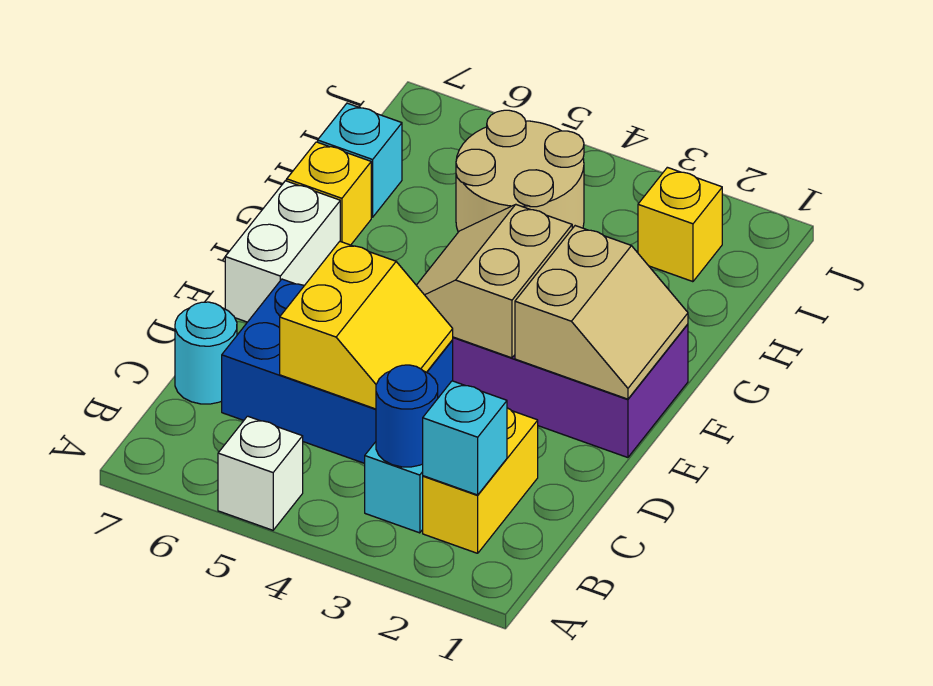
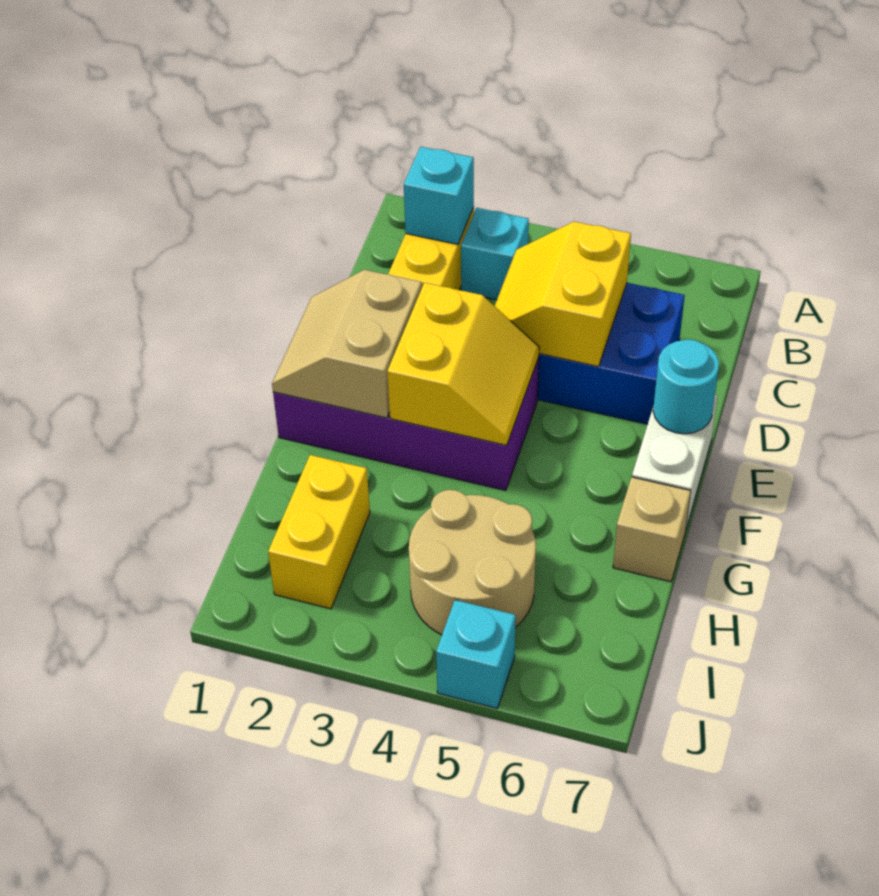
white brick A5 level 1 -> none
blue round brick B3 level 2 -> none
cyan round brick C7 level 1 -> cyan round brick E7 level 2
tan slope E3:F4 level 2 top 3 -> yellow slope E3:F4 level 2 top 3
yellow brick G7 level 1 -> tan brick G7 level 1
cyan brick H7 level 1 -> cyan brick J5 level 1
yellow brick I2 level 1 -> yellow brick H2:I2 level 1

